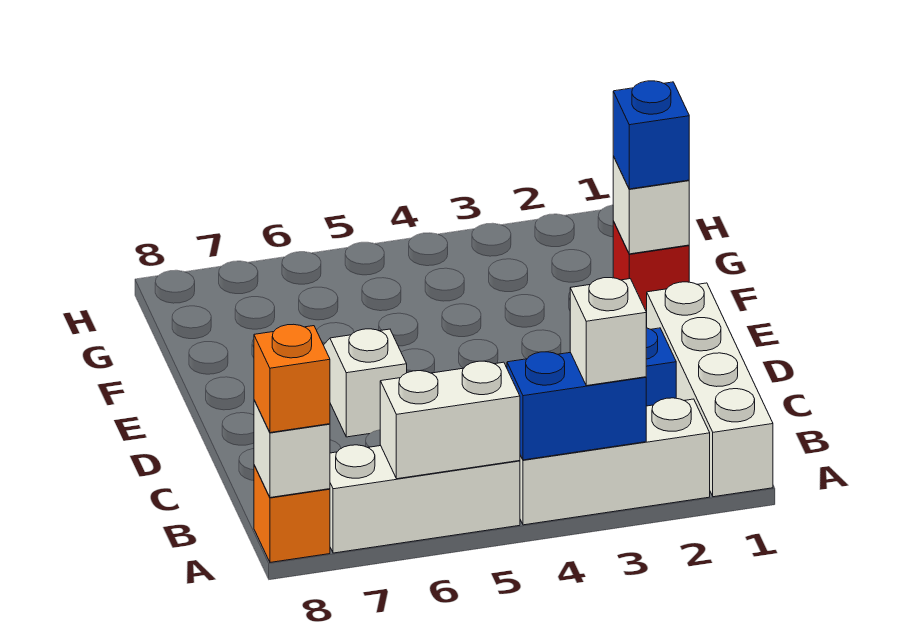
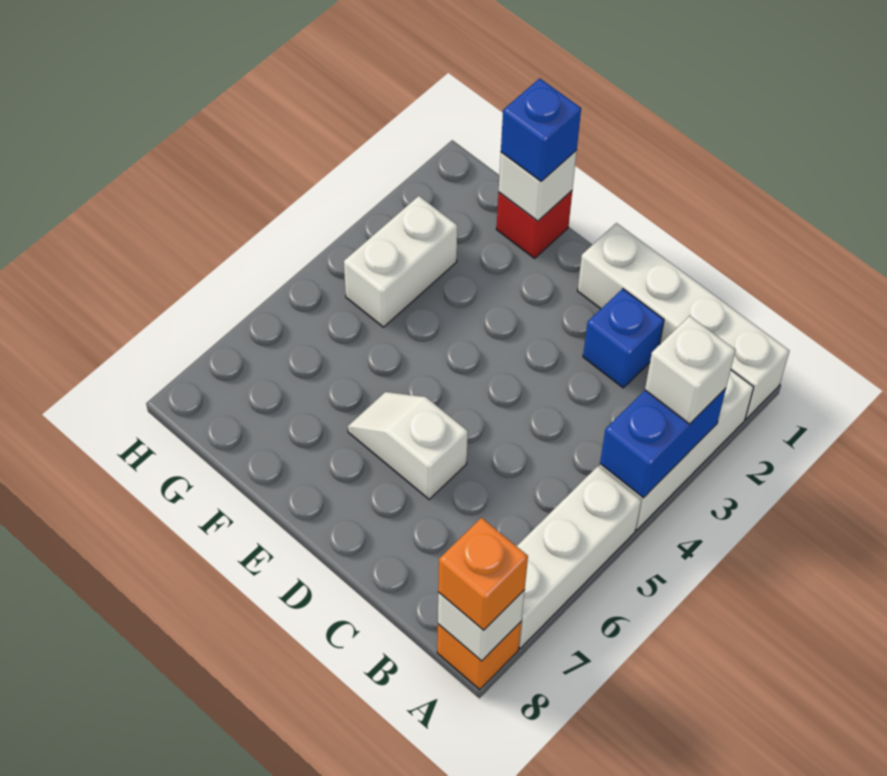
white brick A5:A6 level 2 -> white brick G3:G4 level 1

